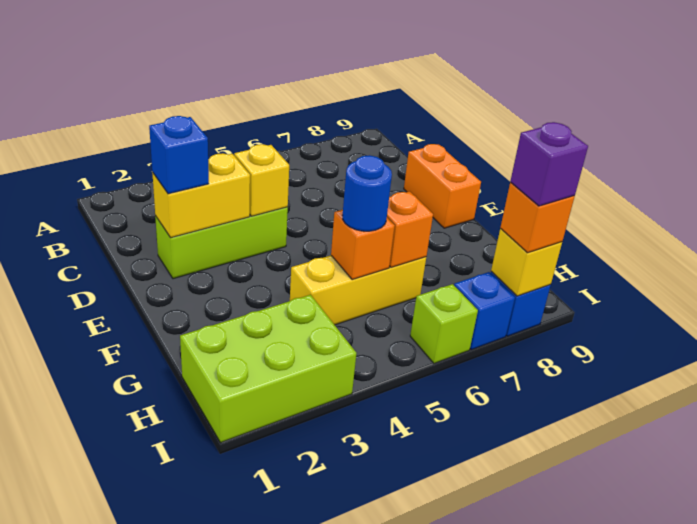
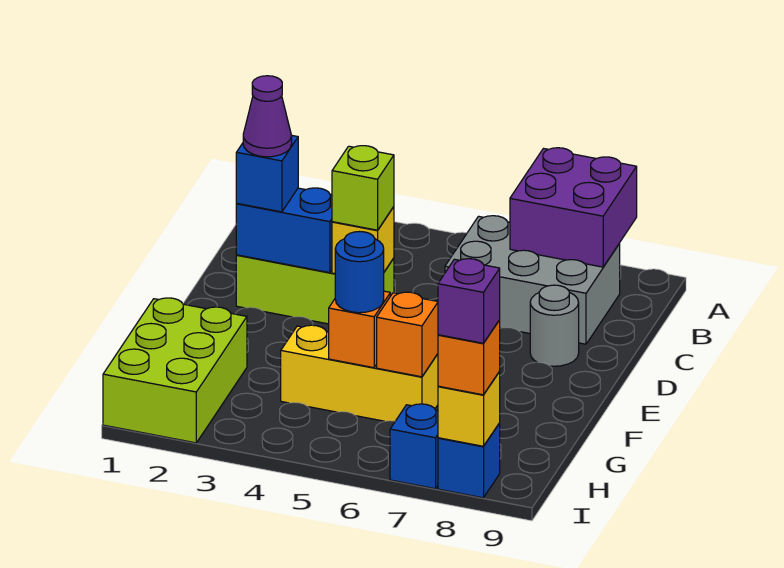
none -> purple brick A7:B8 level 2
none -> grey brick B6:C8 level 1
yellow brick D2:D3 level 2 -> blue brick D2:D3 level 2
none -> purple cone D2 level 4
none -> grey round brick D8 level 1
orange brick D9:E9 level 1 -> none
lime brick H1:I3 level 1 -> lime brick G1:I2 level 1
lime brick I6 level 1 -> lime brick D4 level 3

